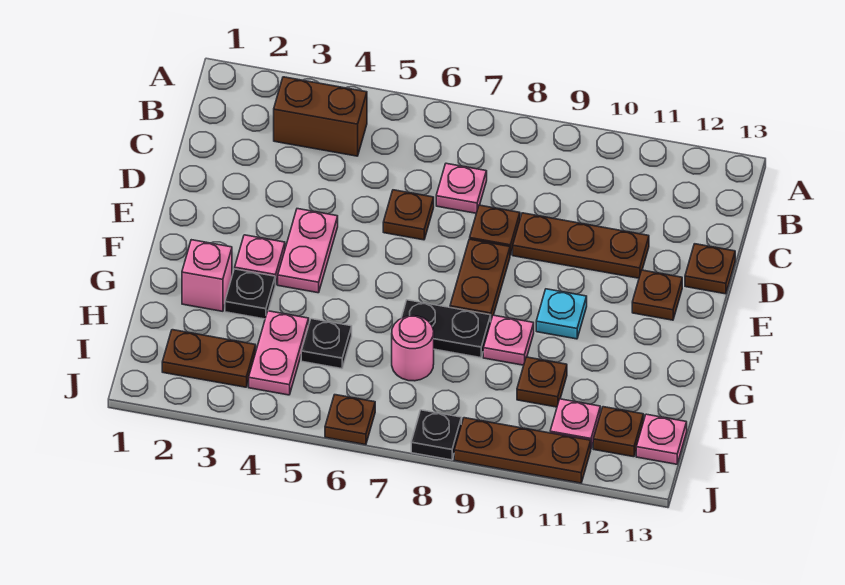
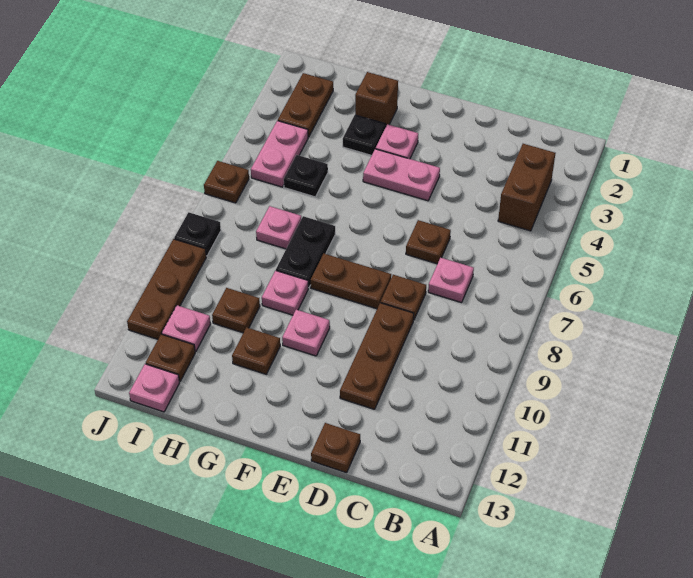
brown plate E12 level 1 -> brown plate G11 level 1
cyan plate F10 level 1 -> pink plate F10 level 1
pink brick G2 level 1 -> brown brick G2 level 1
pink plate H4:I4 level 1 -> pink plate I4:I5 level 1
pink round brick H7 level 1 -> pink plate H7 level 1

